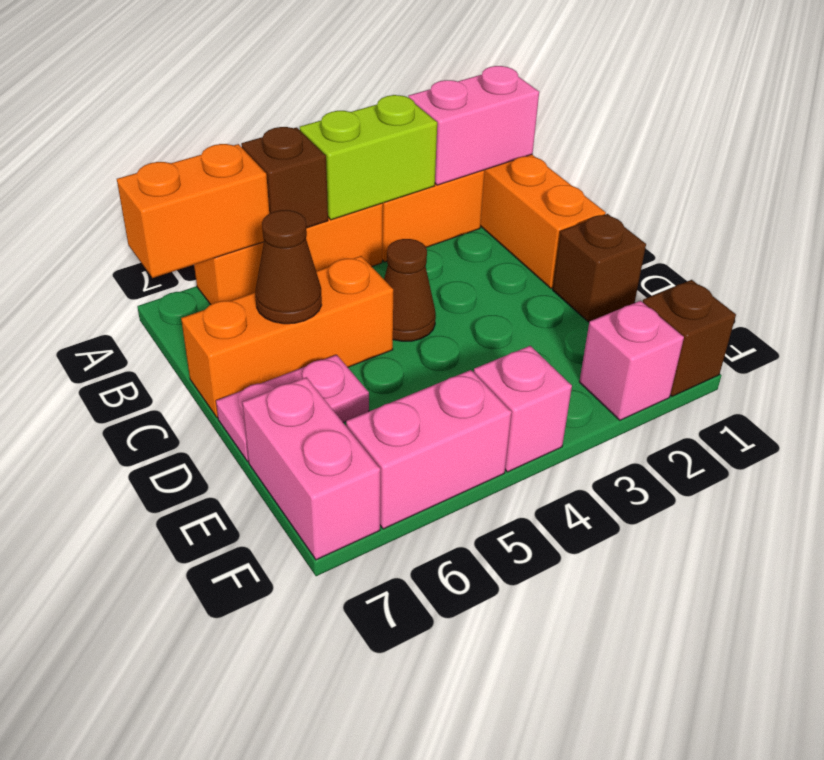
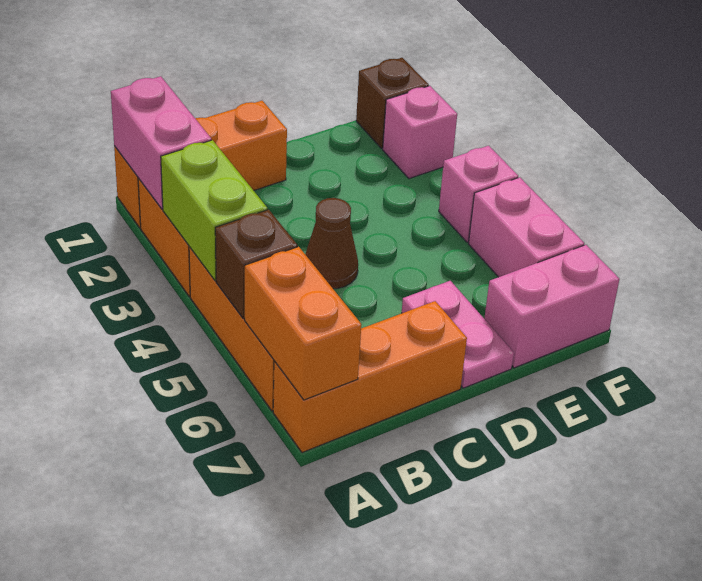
orange brick C5:C7 level 1 -> orange brick A7:C7 level 1
brown cone C6 level 2 -> none
brown brick D1 level 1 -> none

